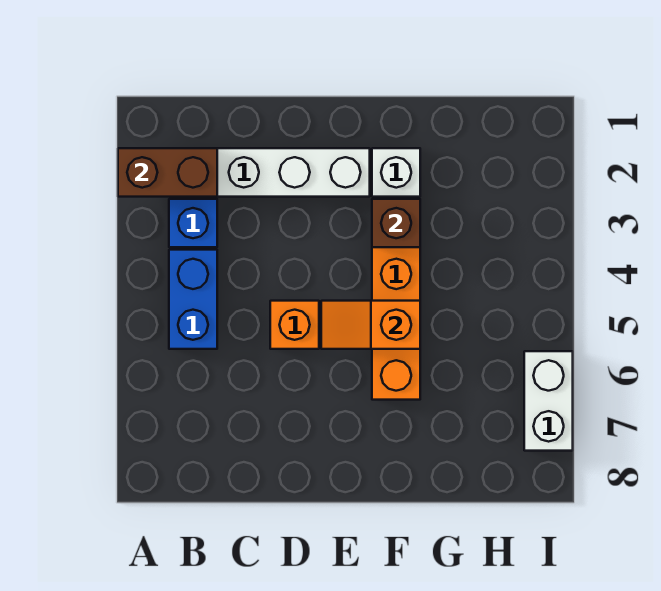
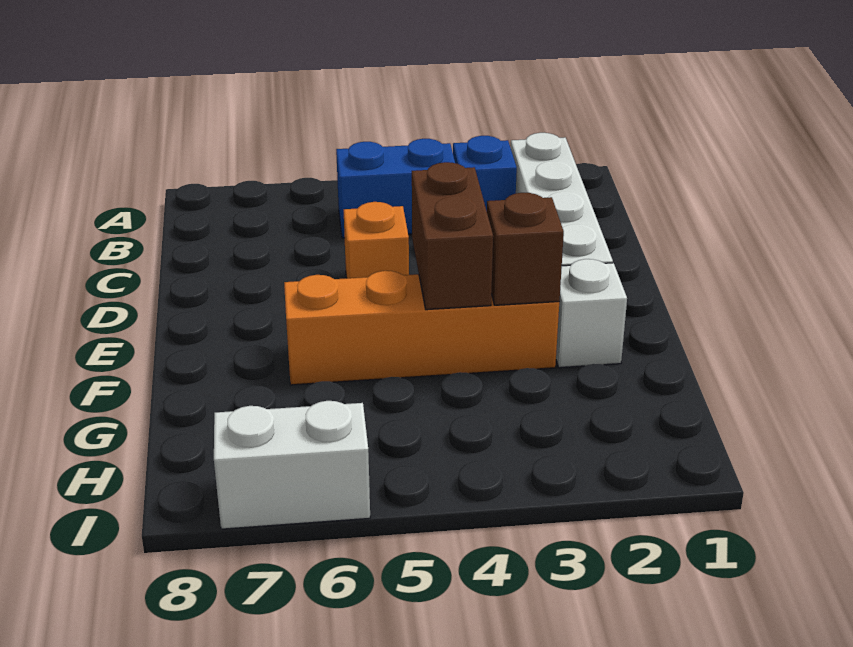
brown brick A2:B2 level 2 -> brown brick E4:F4 level 2
orange slope E5:F5 level 2 top F -> none

